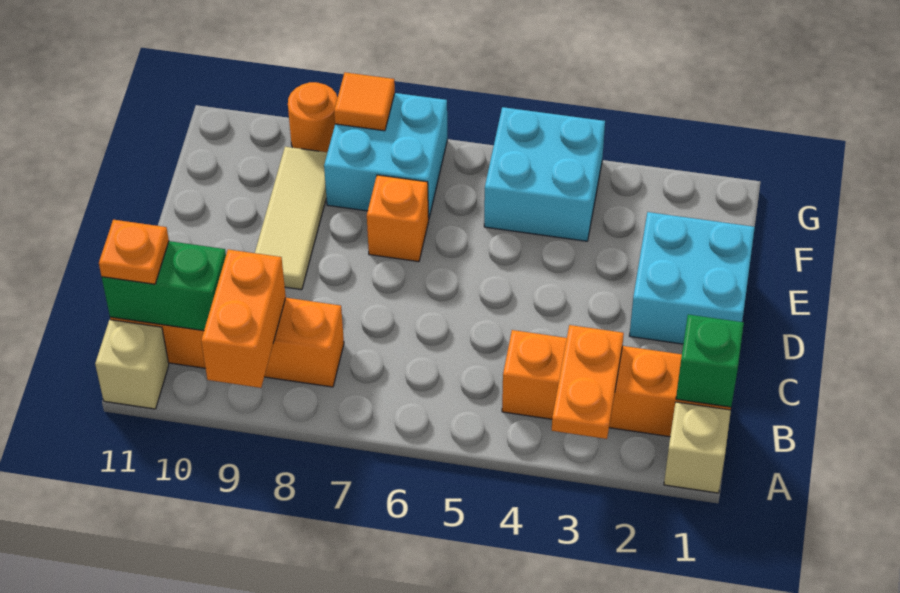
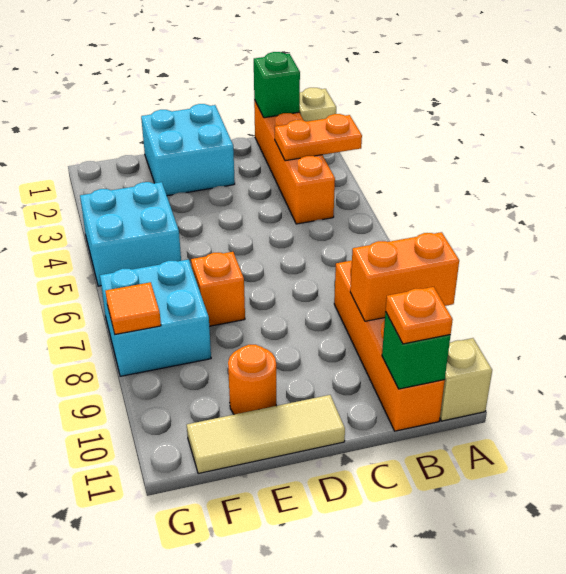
green brick B10:B11 level 2 -> green brick B11 level 2
tan tile D9:F9 level 1 -> tan tile D11:F11 level 1
orange round brick G9 level 1 -> orange round brick E10 level 1

